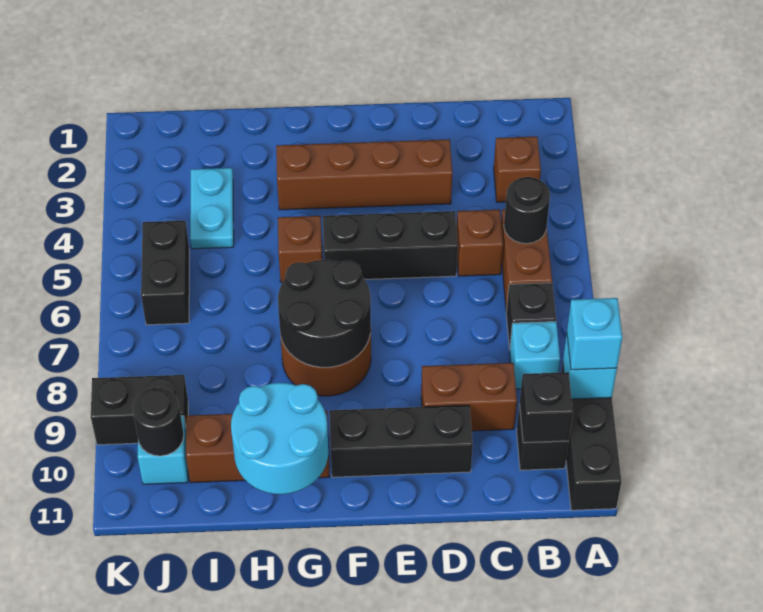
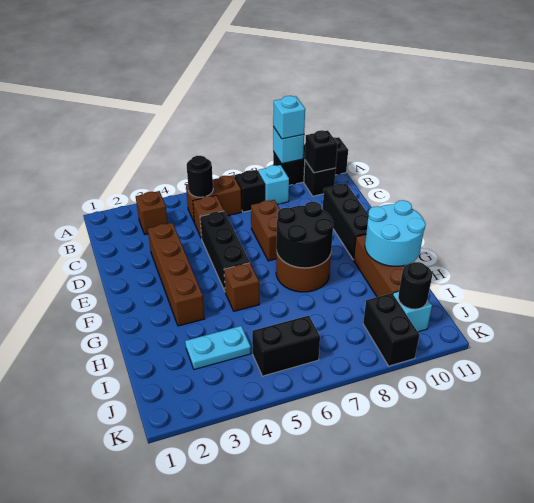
brown brick C9:D9 level 1 -> brown brick D7:E7 level 1

